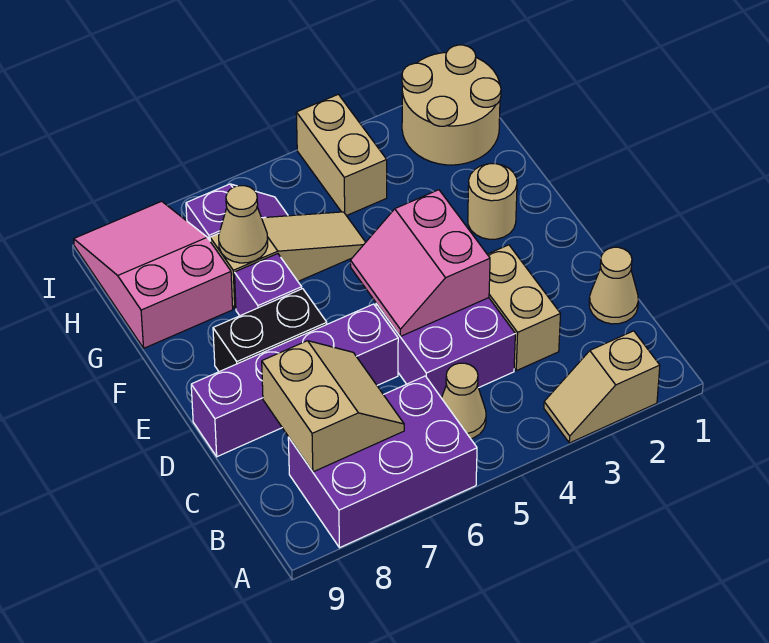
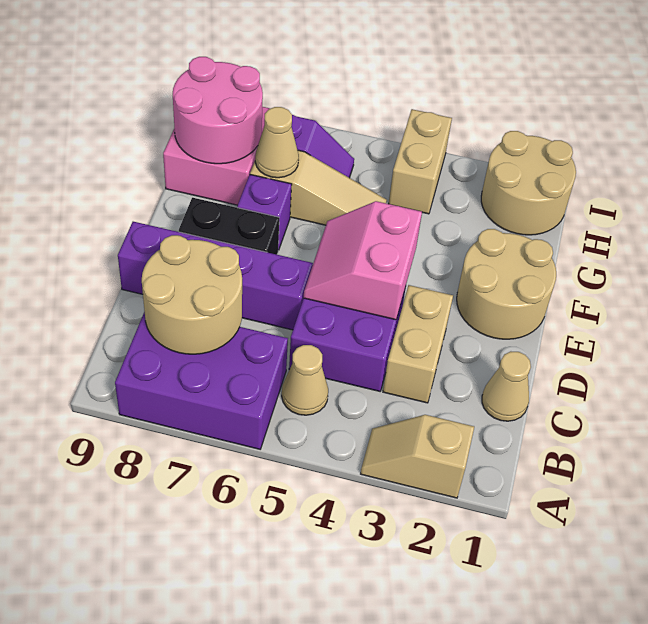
tan slope B7:C8 level 2 top 8 -> tan round brick B7:C8 level 2
tan round brick F2 level 1 -> tan round brick E1:F2 level 1
none -> pink round brick G8:H9 level 2

